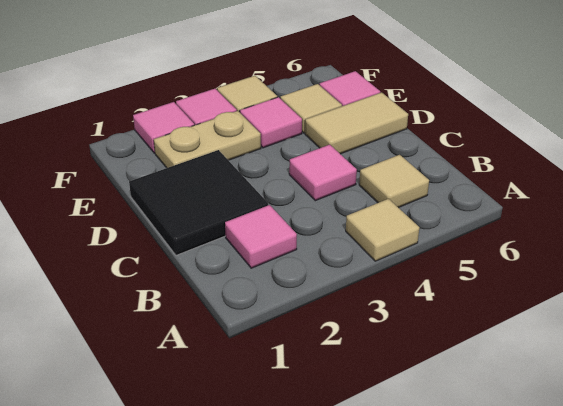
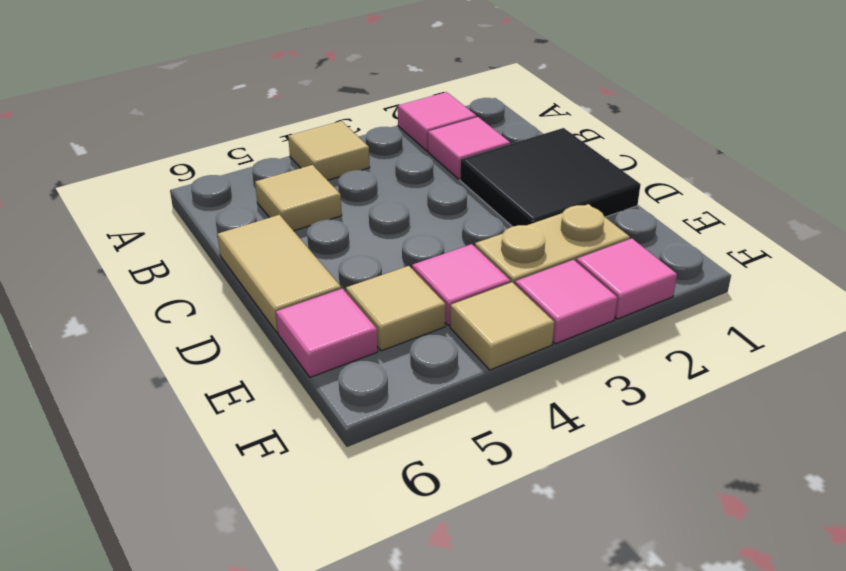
pink tile C4 level 1 -> pink tile A2 level 1
tan tile D5:D6 level 1 -> tan tile C6:D6 level 1

